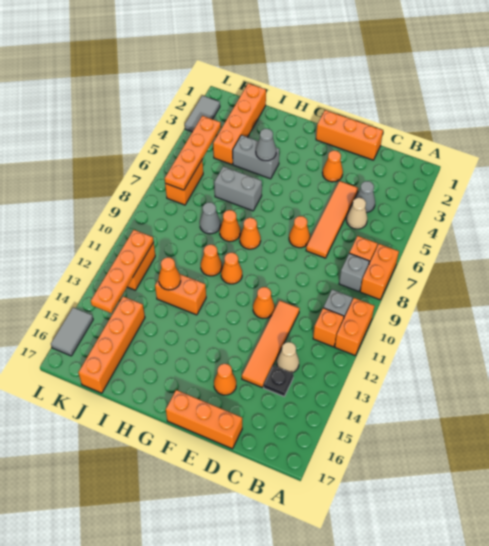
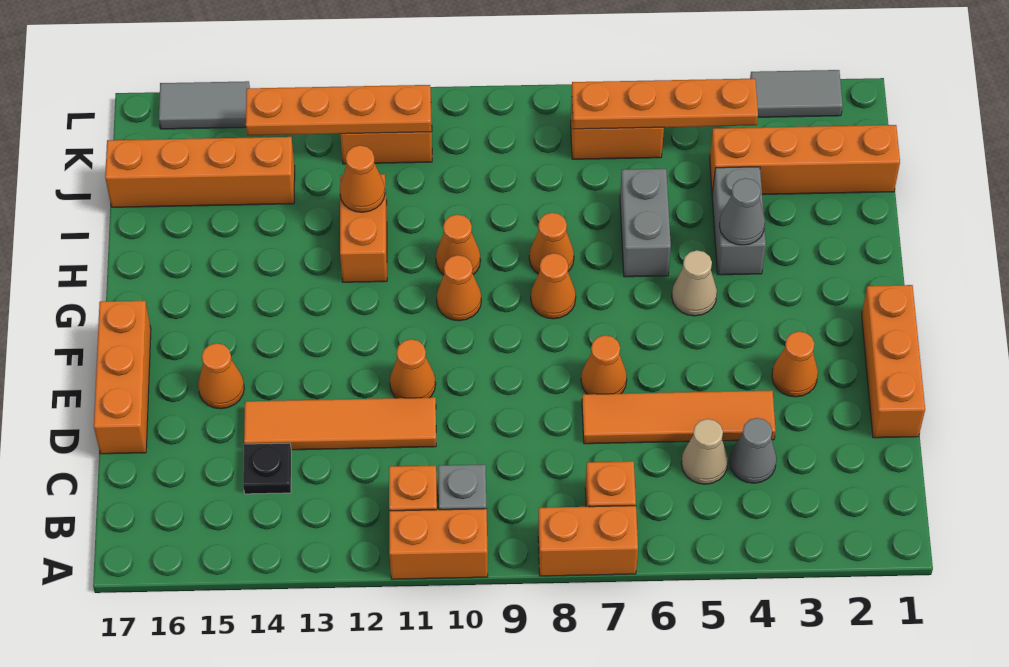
grey brick B8 level 1 -> none
tan cone C13 level 1 -> tan cone G5 level 1
grey cone I8 level 1 -> none

